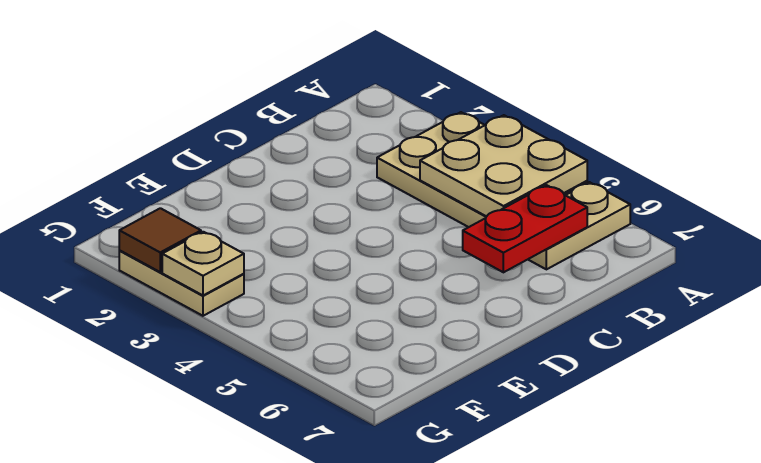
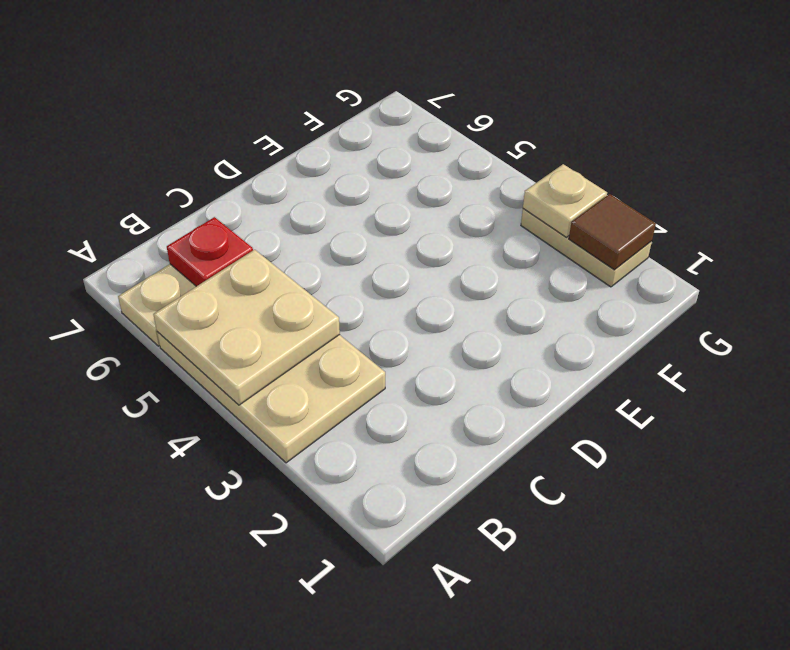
red plate B6:C6 level 2 -> red plate B6 level 2

